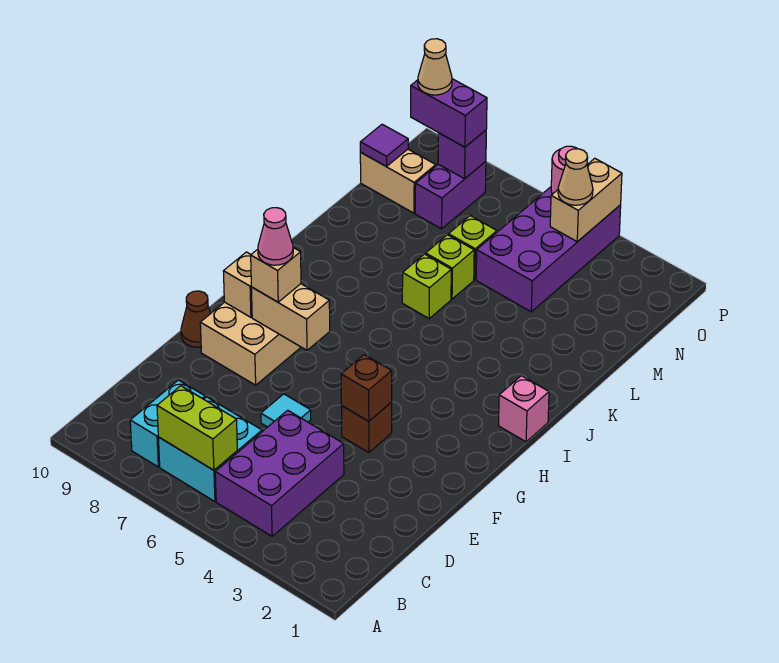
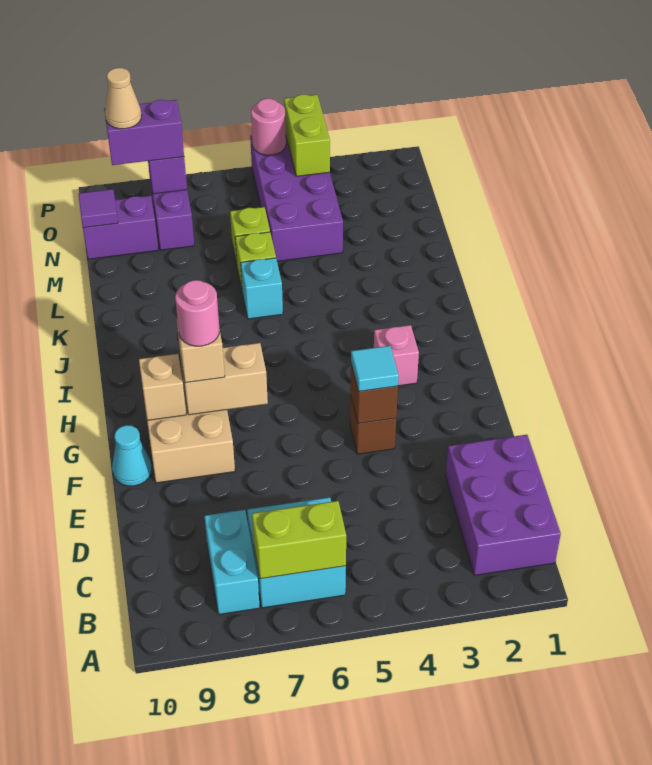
purple brick B4:D5 level 1 -> purple brick B1:D2 level 1
cyan tile E6 level 1 -> cyan tile F4 level 3
brown cone F10 level 1 -> cyan cone F10 level 1
pink cone G8 level 4 -> pink round brick G8 level 4
pink brick I1 level 1 -> pink brick H3 level 1
lime brick K6 level 1 -> cyan brick K6 level 1
tan brick N9:N10 level 1 -> purple brick N9:N10 level 1
tan brick O4:P4 level 2 -> lime brick O4:P4 level 2
tan cone O4 level 3 -> none

